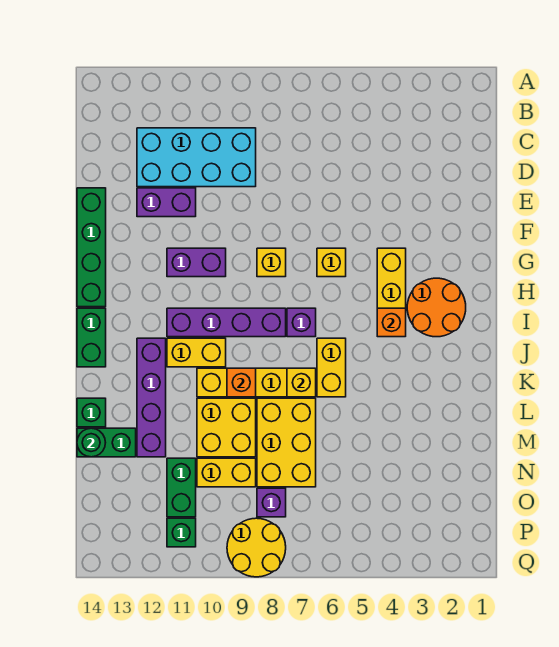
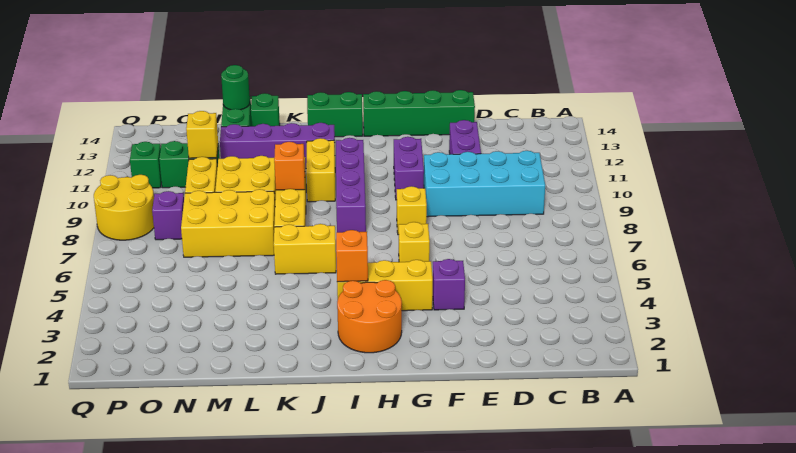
cyan brick C9:D12 level 1 -> cyan brick C9:F10 level 1
purple brick I7 level 1 -> purple brick F4 level 1
yellow brick K7 level 2 -> yellow brick N11 level 2

